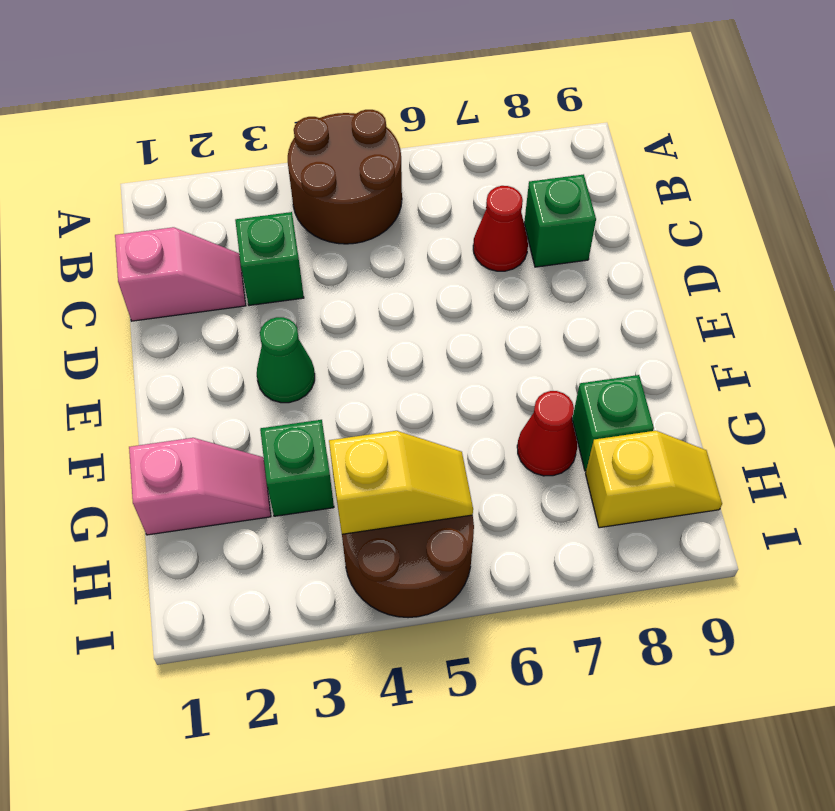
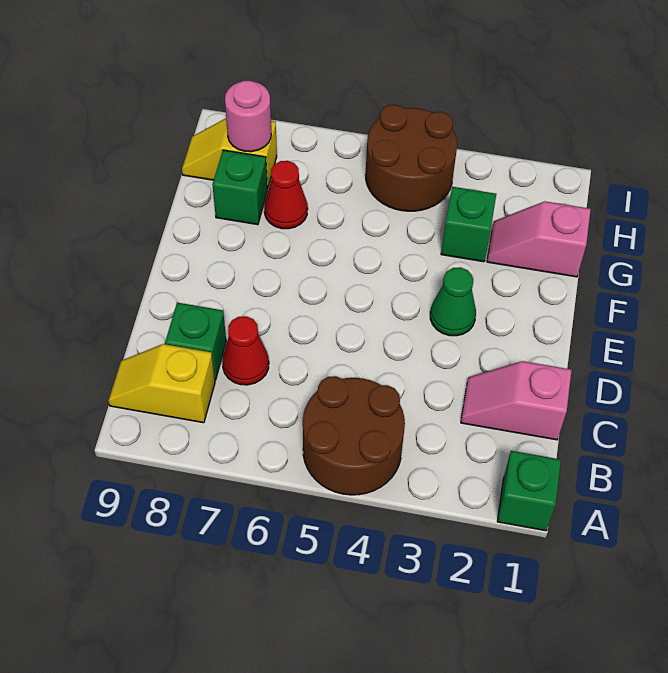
green brick C3 level 1 -> green brick A1 level 1
yellow slope H4:H5 level 2 top 4 -> yellow slope B8:B9 level 1 top 8
none -> pink round brick H8 level 2

